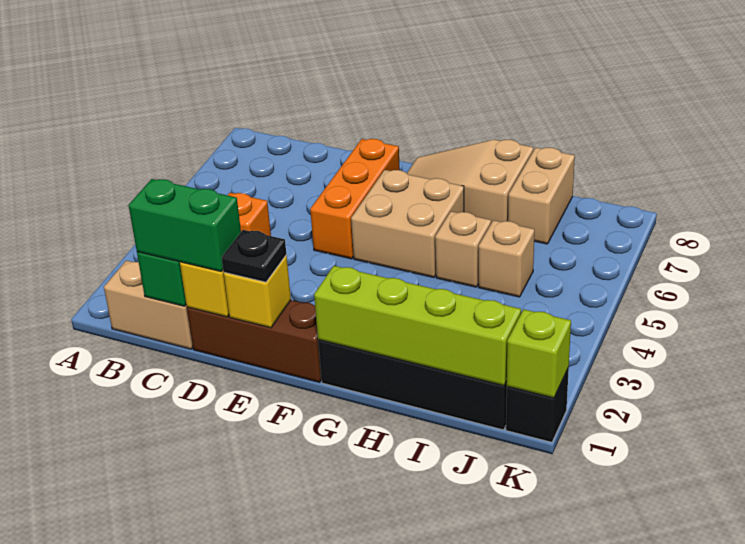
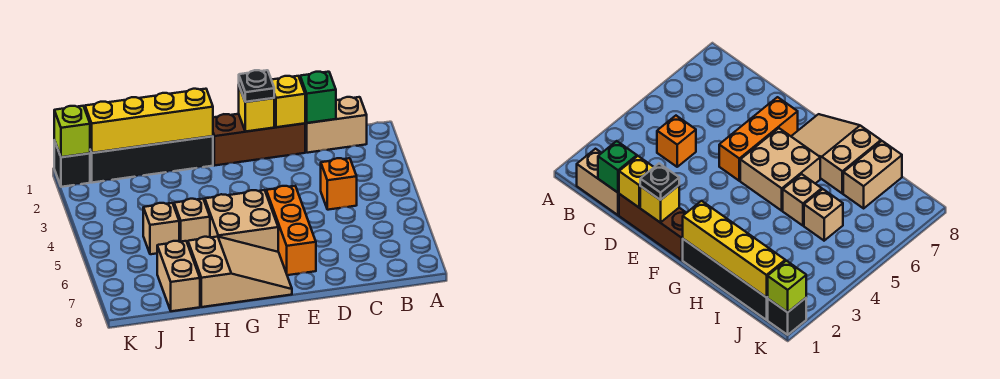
green brick C1:D1 level 3 -> none
lime brick G1:J1 level 2 -> yellow brick G1:J1 level 2

